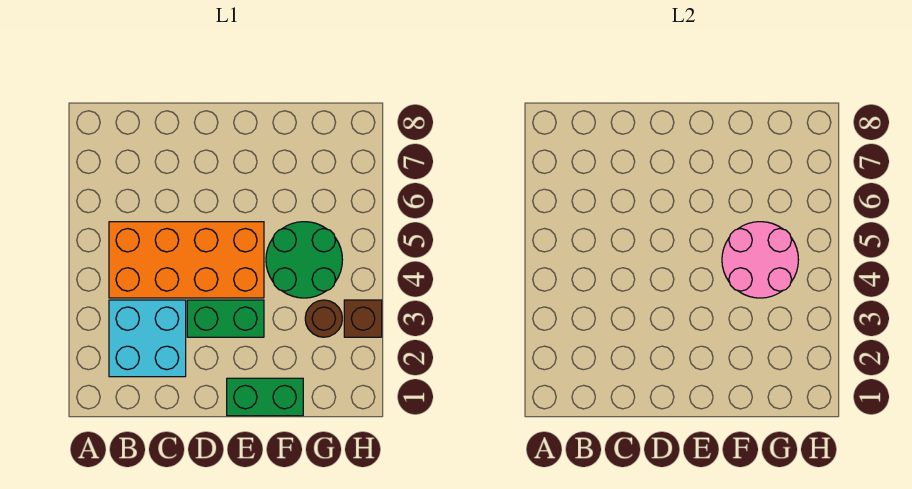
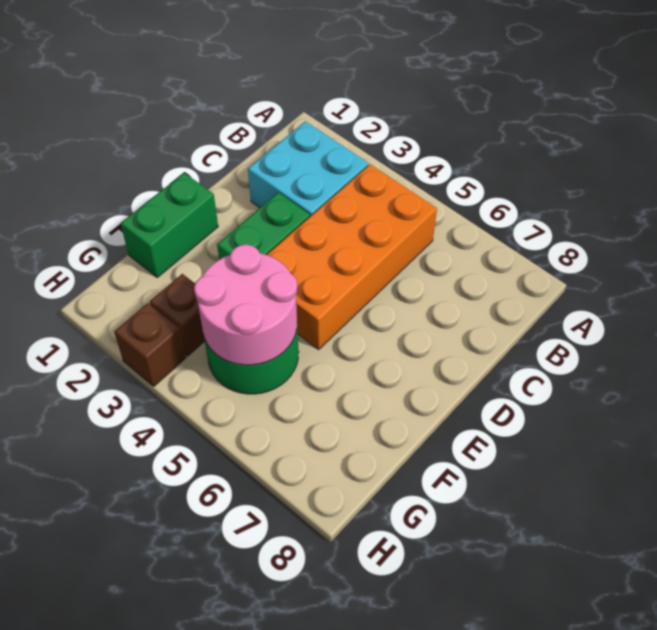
brown round brick G3 level 1 -> brown brick G3 level 1

